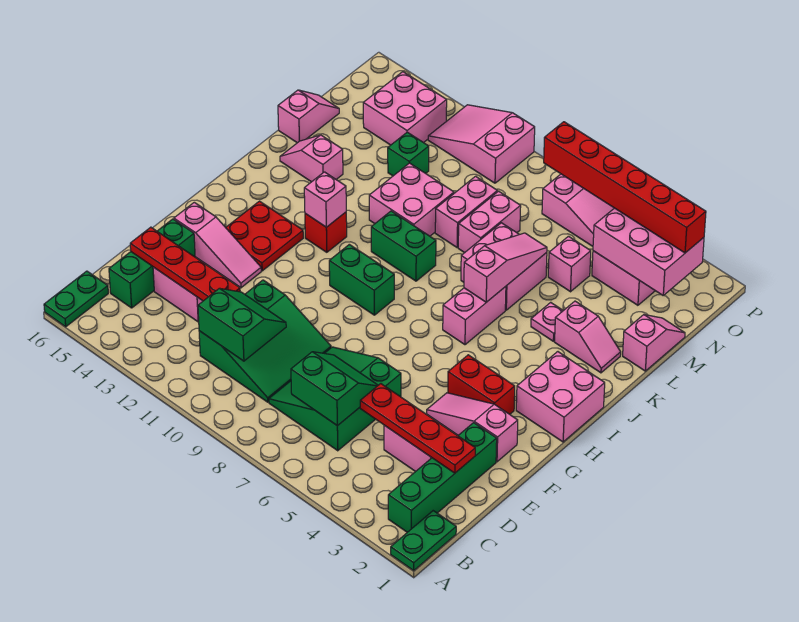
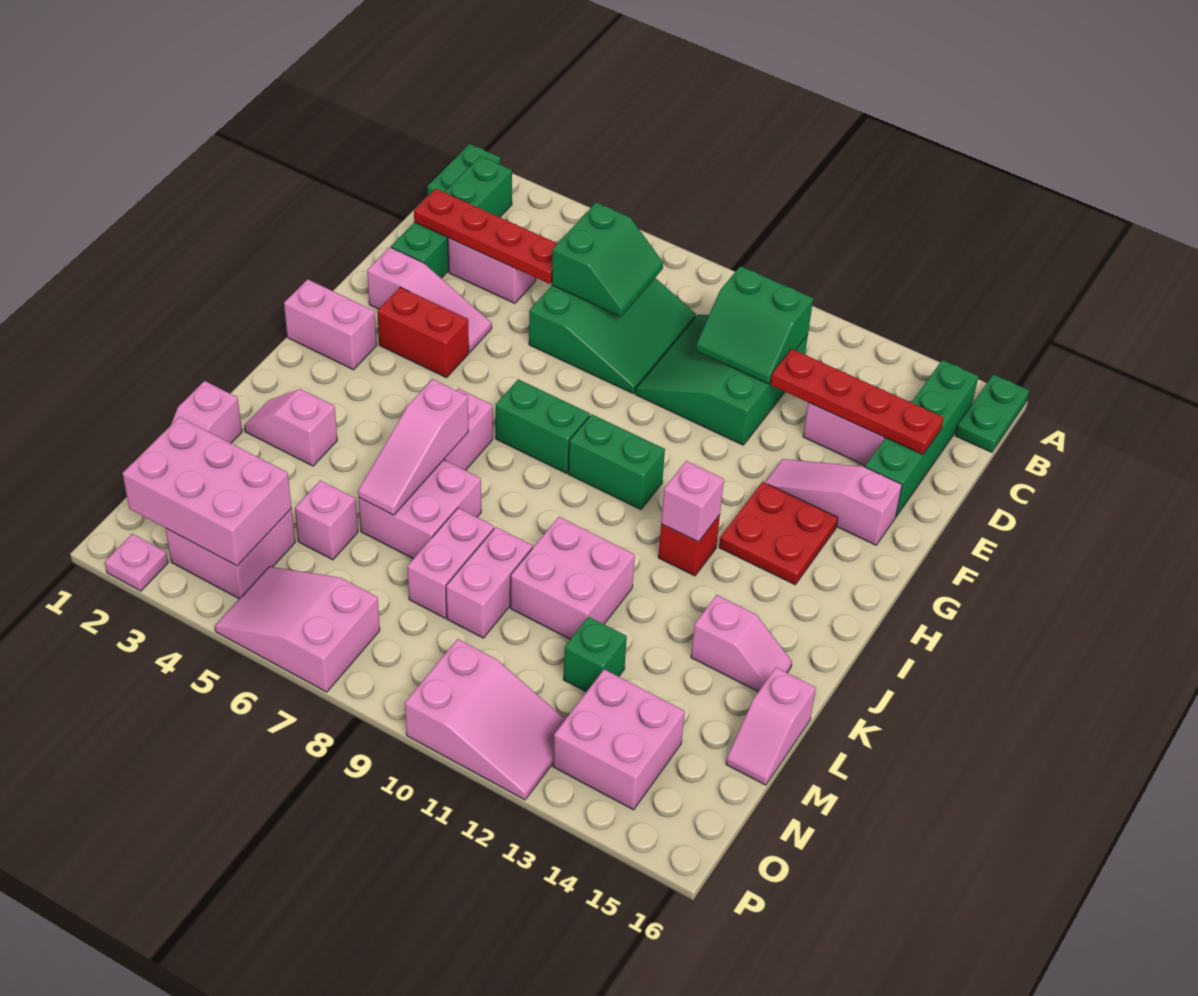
green slope C6:D7 level 2 top C -> green slope C6:D7 level 2 top 6
green brick C15:E15 level 1 -> green brick B15:E15 level 1
pink brick H1:I2 level 1 -> pink brick H1:H2 level 1
green brick J9:J10 level 1 -> green brick H7:H8 level 1
pink plate K4 level 1 -> pink plate P2 level 1
red brick O2:O7 level 3 -> none

